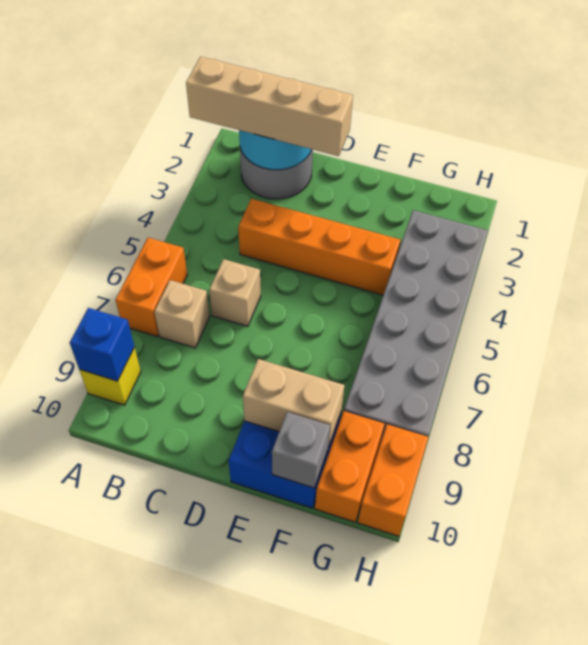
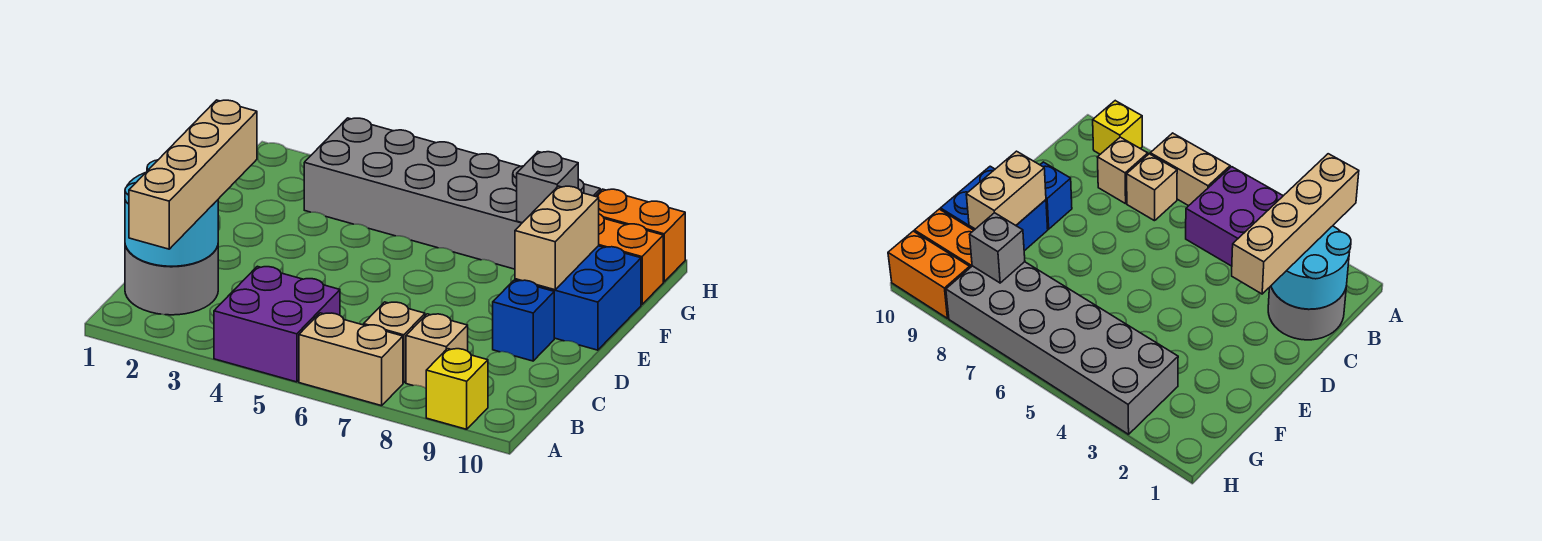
none -> purple brick A4:B5 level 1
orange brick A6:A7 level 1 -> tan brick A6:A7 level 1
blue brick A9 level 2 -> blue brick D9 level 1
orange brick C4:F4 level 1 -> none
tan brick C6 level 1 -> tan brick B8 level 1
grey brick F10 level 2 -> grey brick G8 level 2

